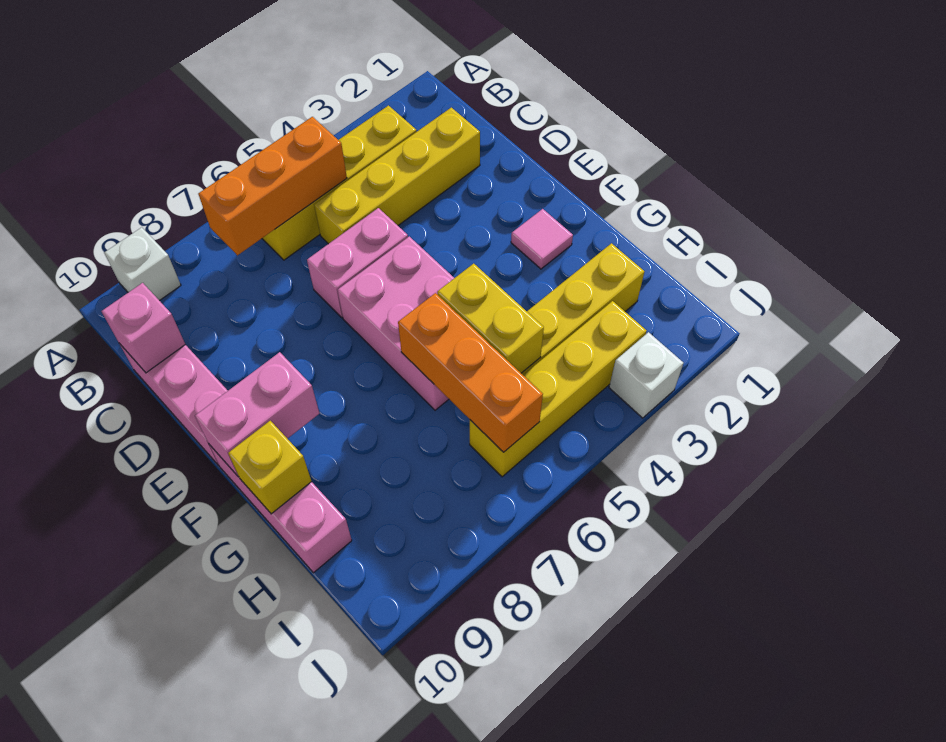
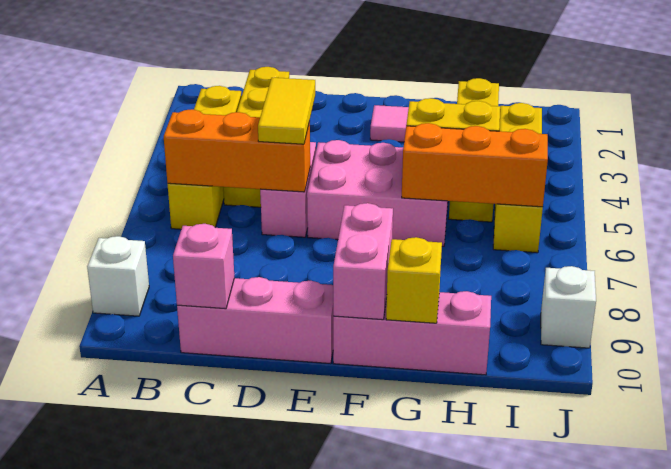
orange brick B5:B7 level 2 -> orange brick B6:D6 level 2
none -> yellow tile D5:D6 level 3
white brick J3 level 1 -> white brick J9 level 1

